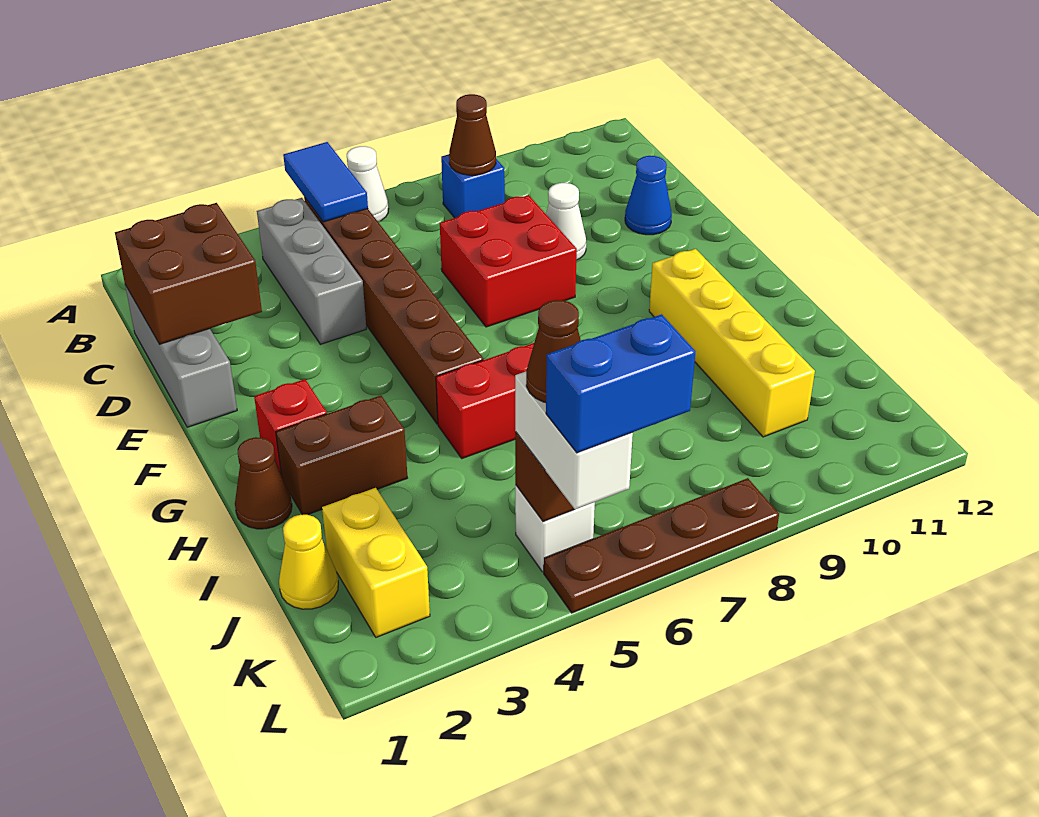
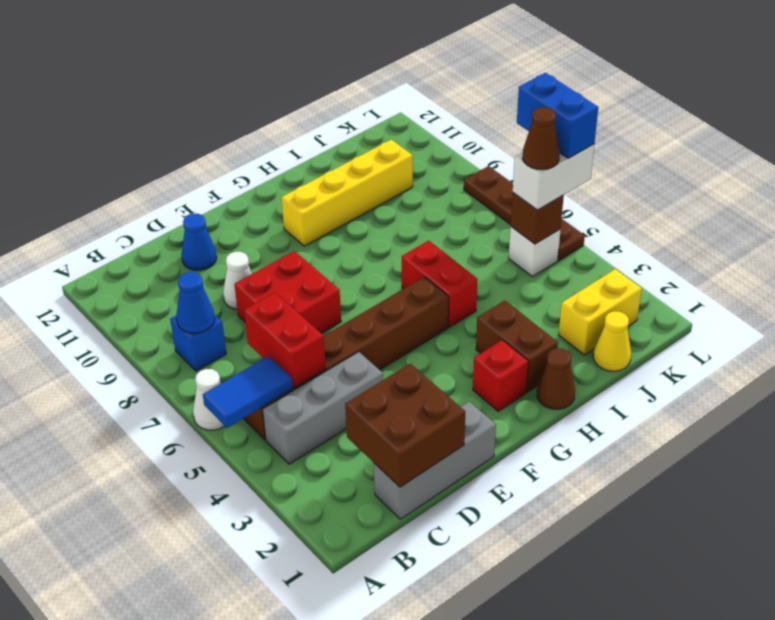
brown cone B8 level 2 -> blue cone B8 level 2
none -> red brick C5:C6 level 2

